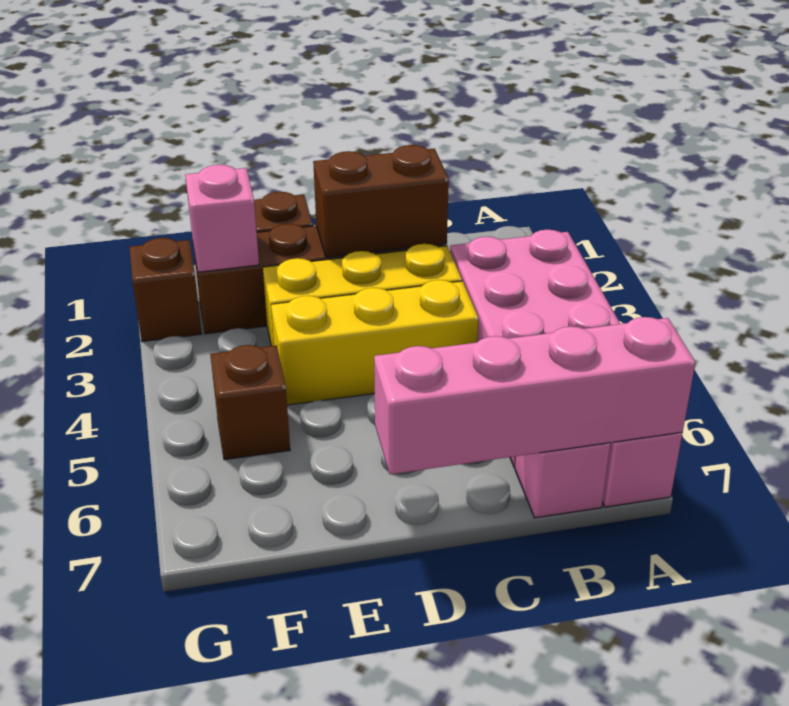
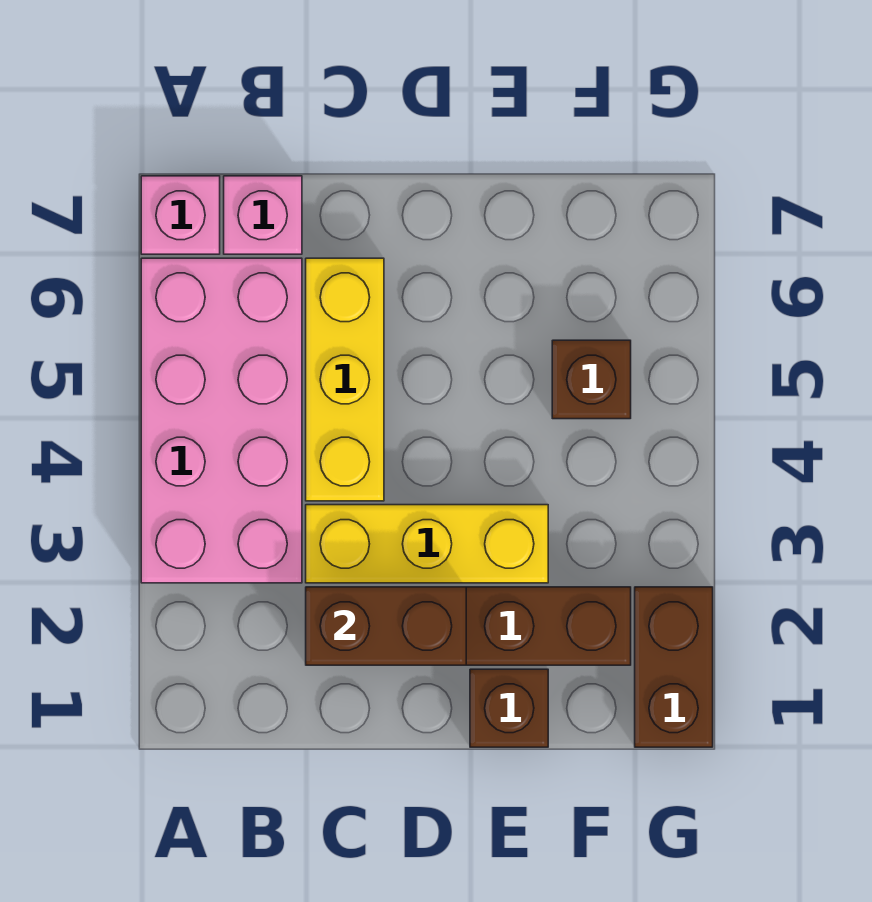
pink brick A7:D7 level 2 -> none
yellow brick C4:E4 level 1 -> yellow brick C4:C6 level 1
pink brick F2 level 2 -> none
brown brick G2 level 1 -> brown brick G1:G2 level 1

